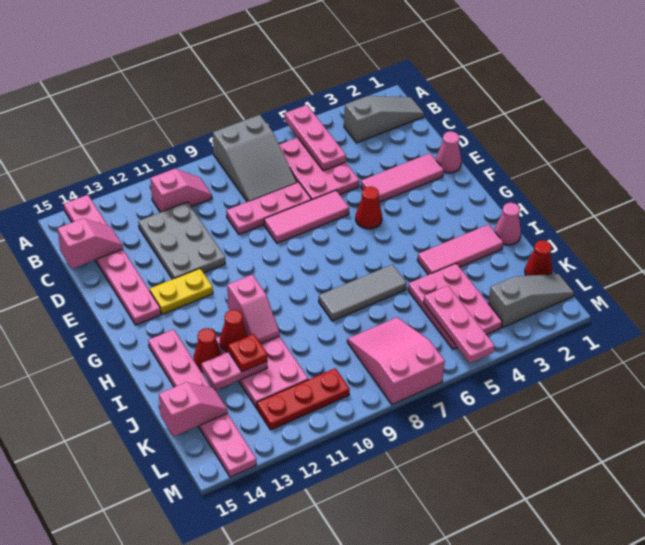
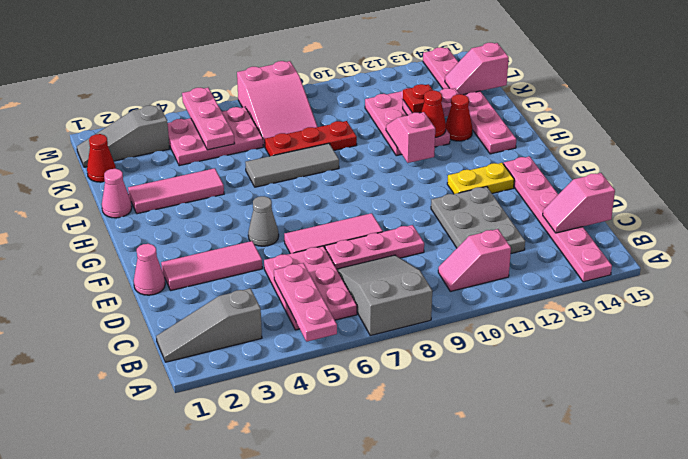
red cone F5 level 1 -> grey cone F5 level 1
pink plate J4:L5 level 1 -> pink plate K4:L6 level 1
red plate L10:L12 level 1 -> red plate J7:J9 level 1

